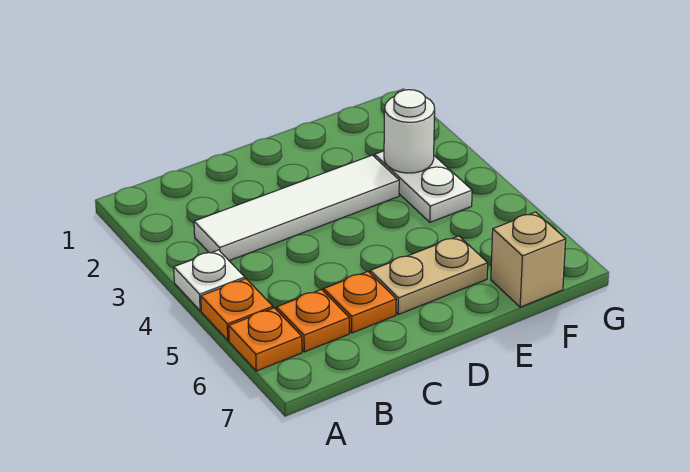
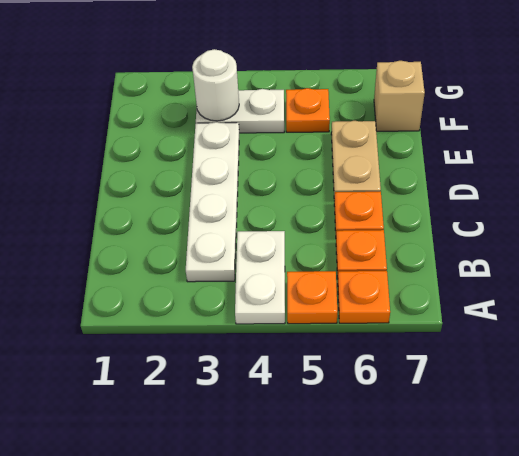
white plate A4 level 1 -> white plate A4:B4 level 1
white tile B3:E3 level 1 -> white plate B3:E3 level 1
none -> orange plate F5 level 1

